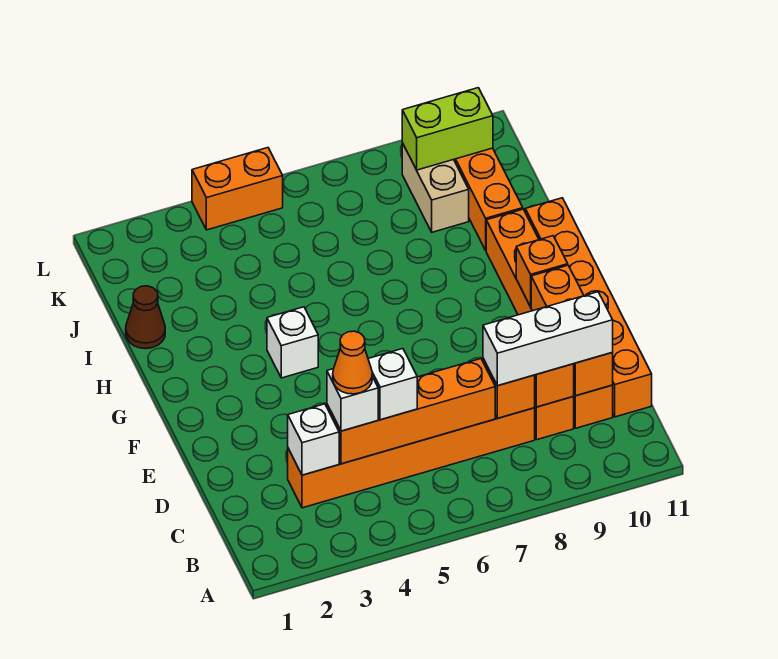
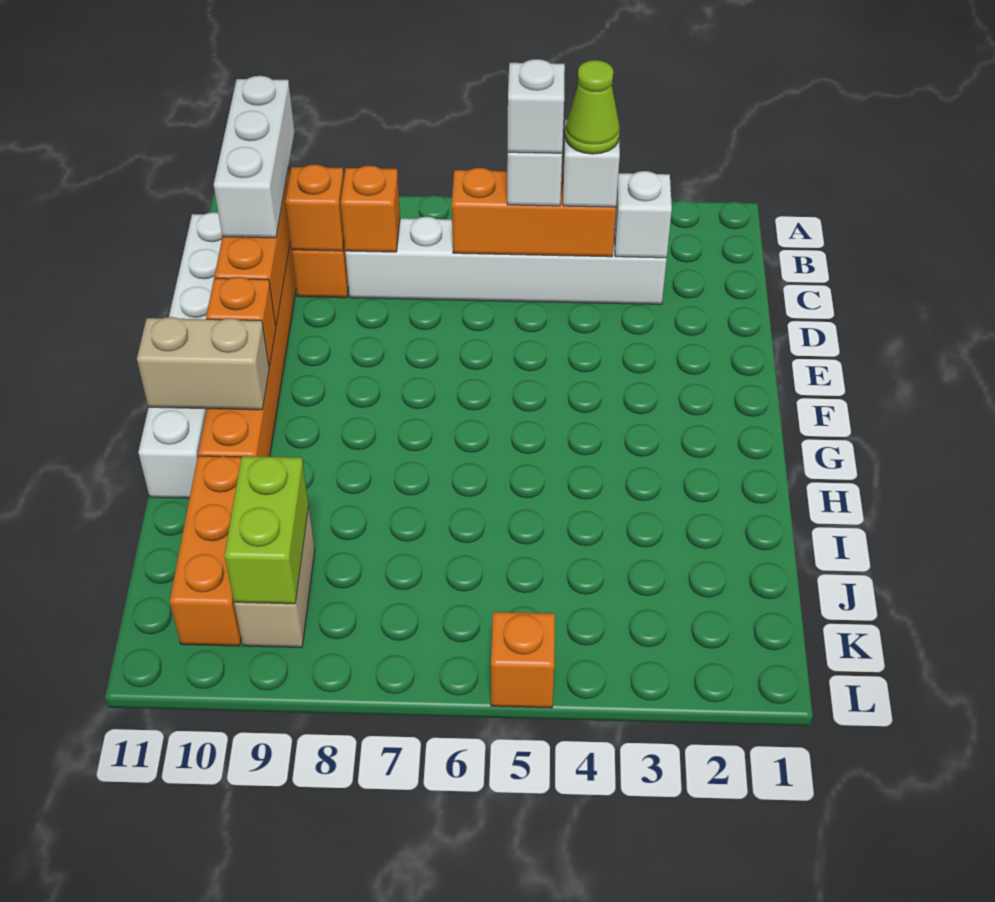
orange brick C3:C8 level 1 -> white brick C3:C8 level 1
orange brick C4:C7 level 2 -> orange brick C4:C6 level 2
orange cone C4 level 4 -> lime cone C4 level 4
white brick C8:C10 level 3 -> white brick B10:D10 level 3
orange brick C11:H11 level 1 -> white brick C11:H11 level 1
white brick G4 level 1 -> white brick C5 level 4
none -> tan brick G10:G11 level 2
brown cone I1 level 1 -> none
lime brick K9:K10 level 2 -> lime brick J9:K9 level 2
orange brick L4:L5 level 1 -> orange brick L5 level 1

